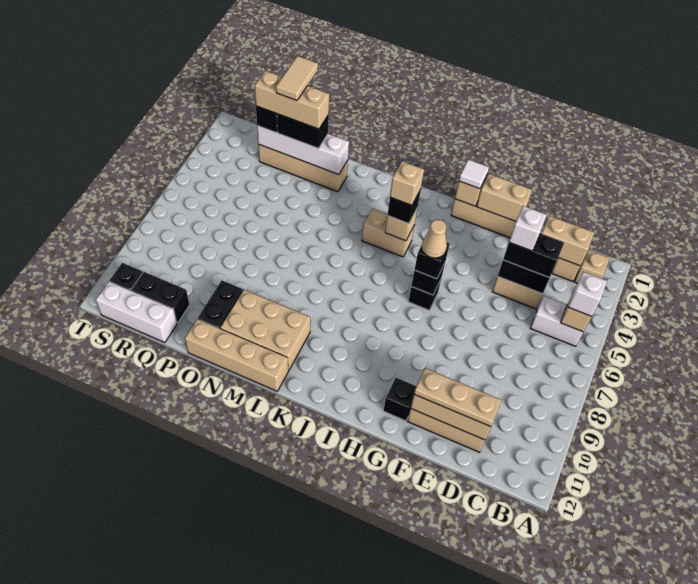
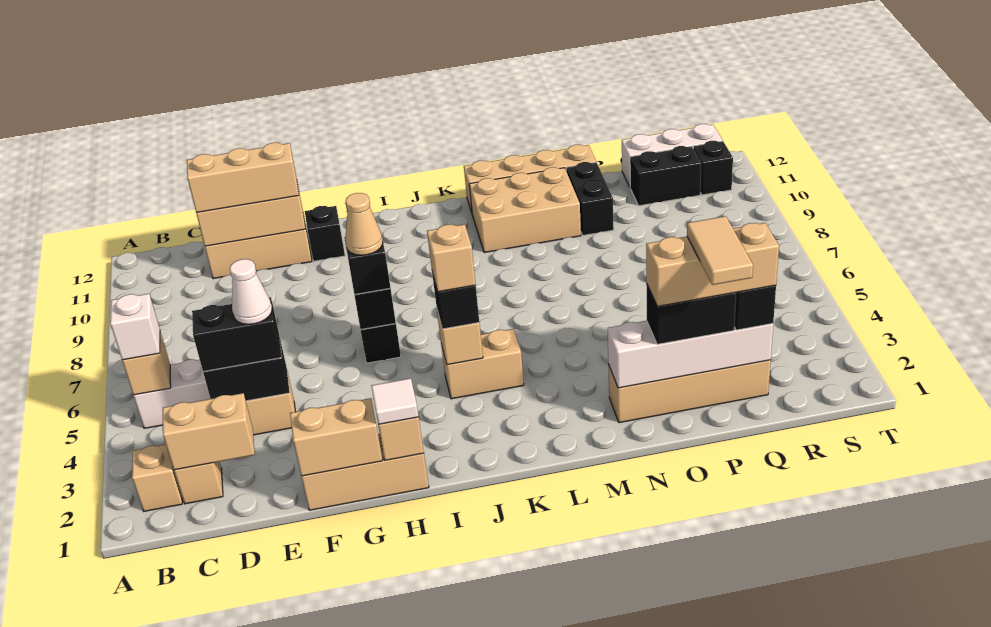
tan plate D11:F11 level 3 -> tan brick D11:F11 level 3
white brick E4 level 4 -> white cone E4 level 4

